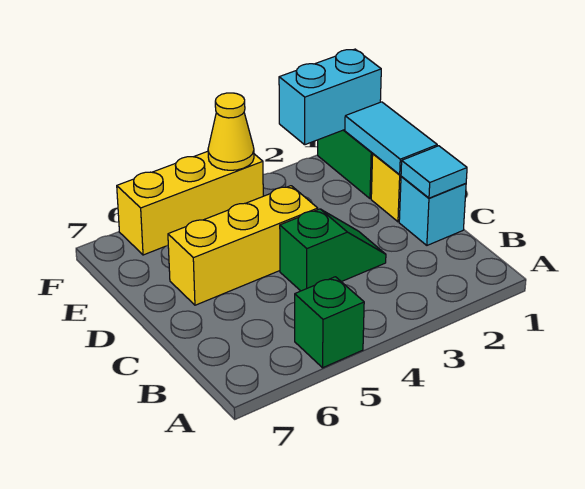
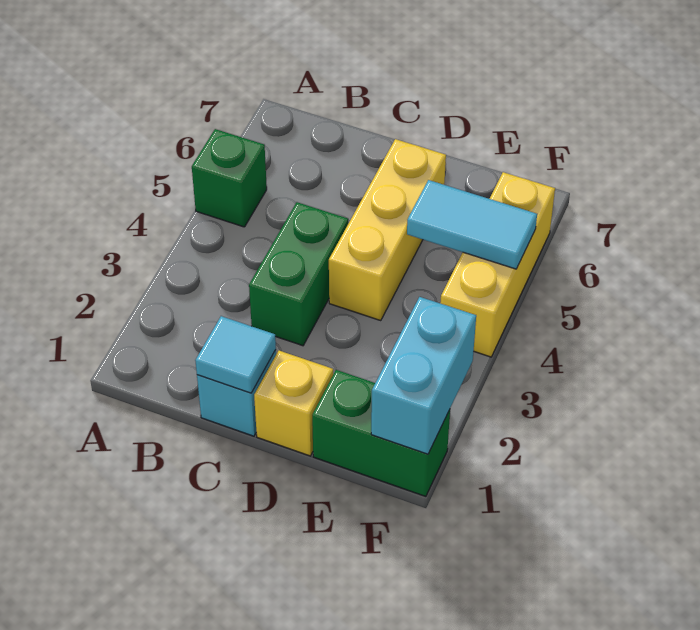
green slope C3:C4 level 1 top 4 -> green brick C3:C4 level 1
cyan tile D1:E1 level 2 -> cyan tile E5:F5 level 2
yellow cone F4 level 2 -> none

